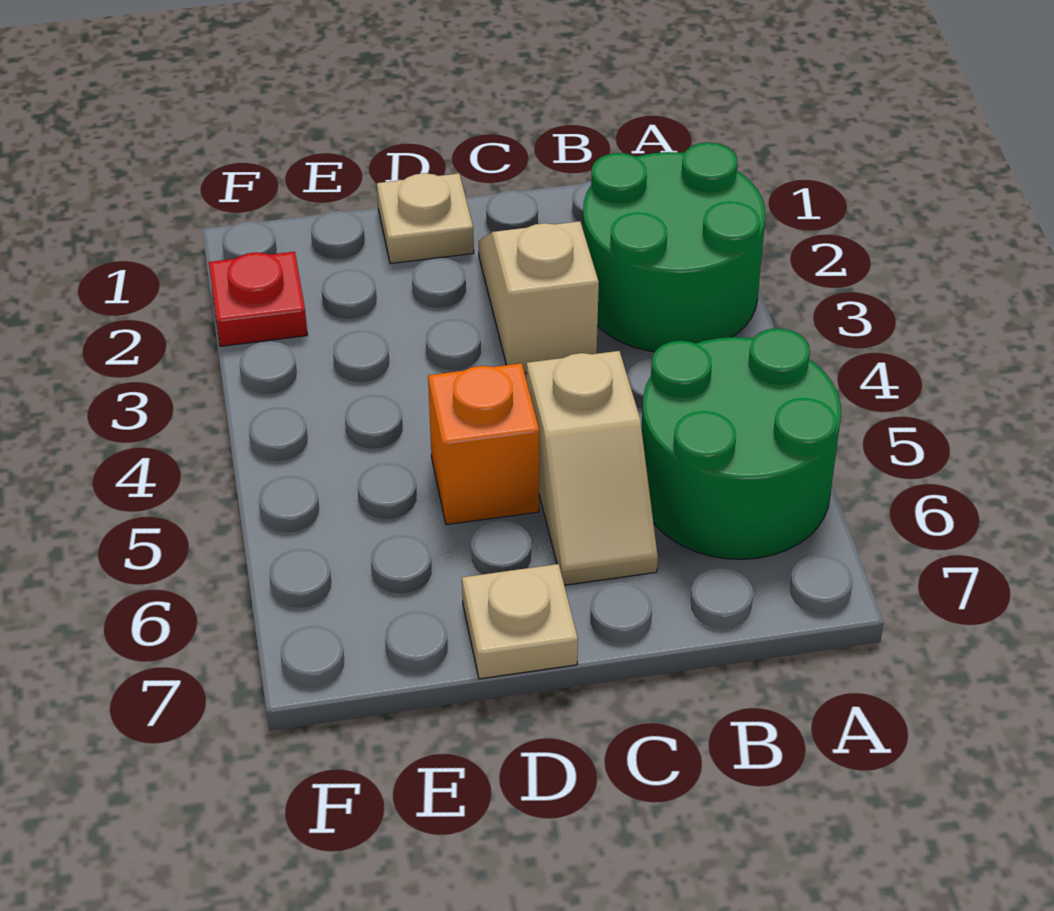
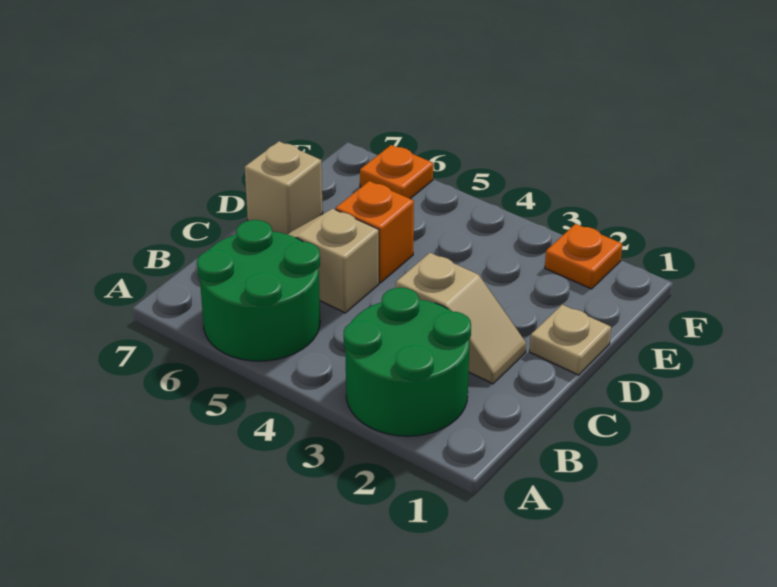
tan plate D7 level 1 -> tan brick D7 level 1
red plate F2 level 1 -> orange plate F2 level 1
none -> orange plate F6 level 1

